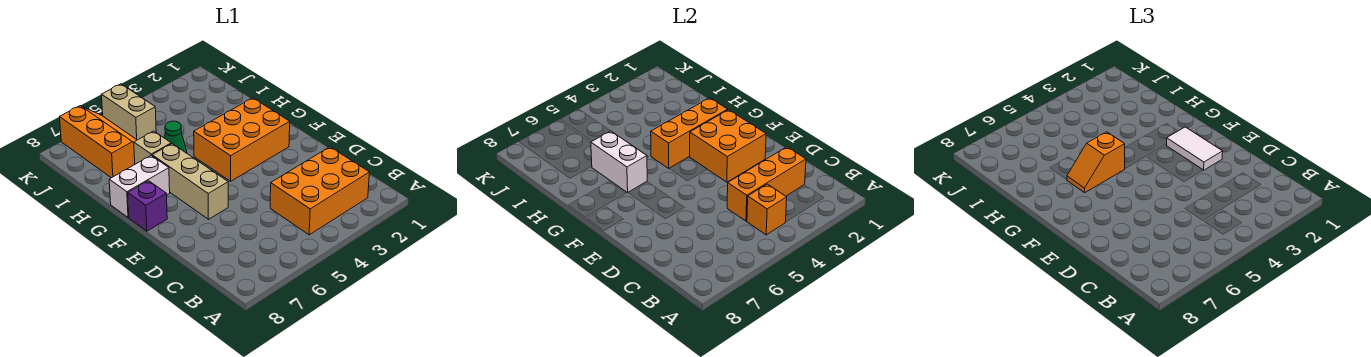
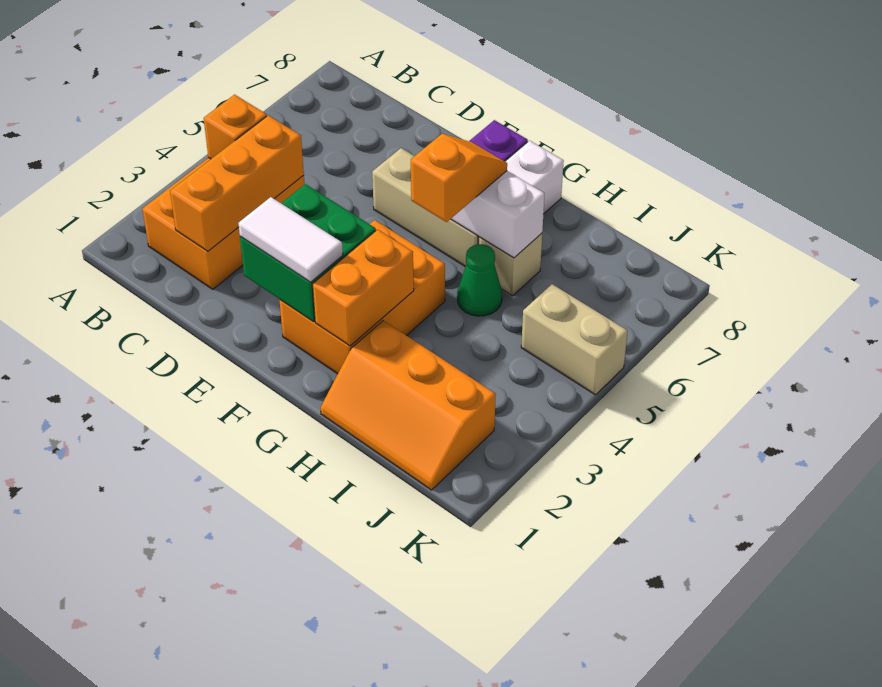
orange brick E2:F3 level 2 -> green brick E2:F3 level 2
orange brick G2:G4 level 2 -> orange brick G2:G3 level 2
orange slope I6:K7 level 1 top 7 -> orange slope H1:J2 level 1 top 2

